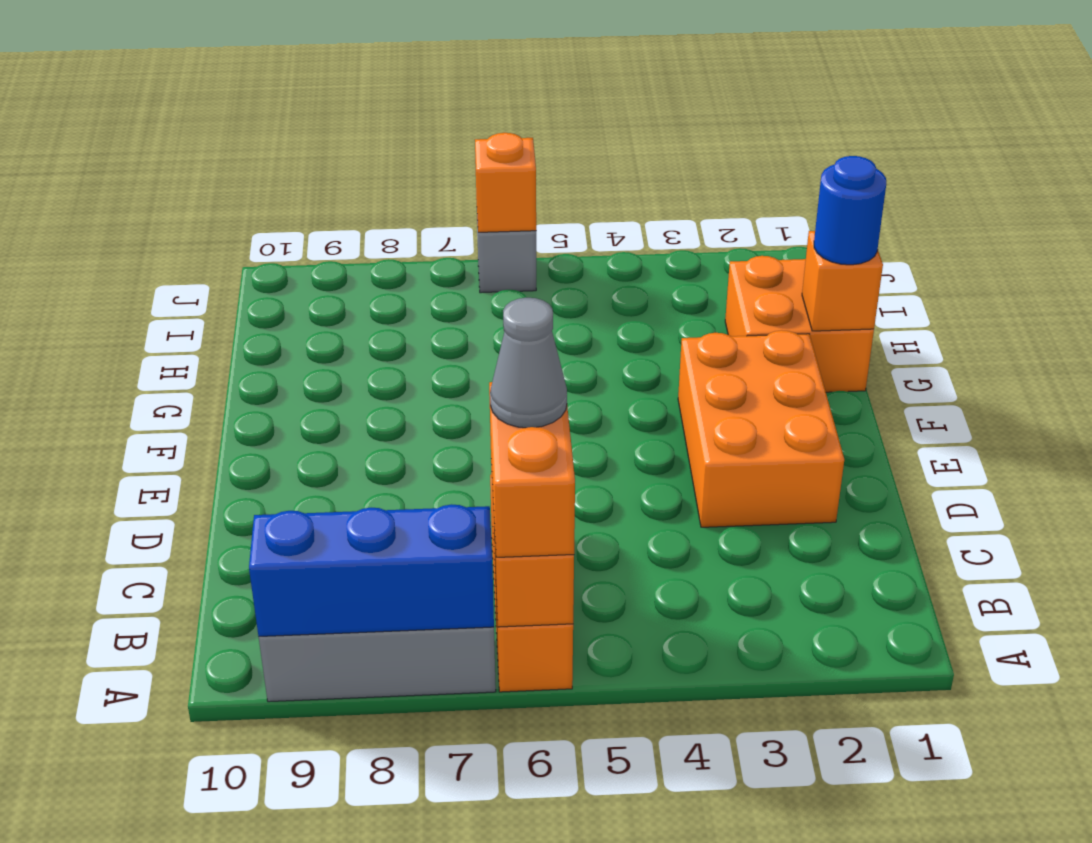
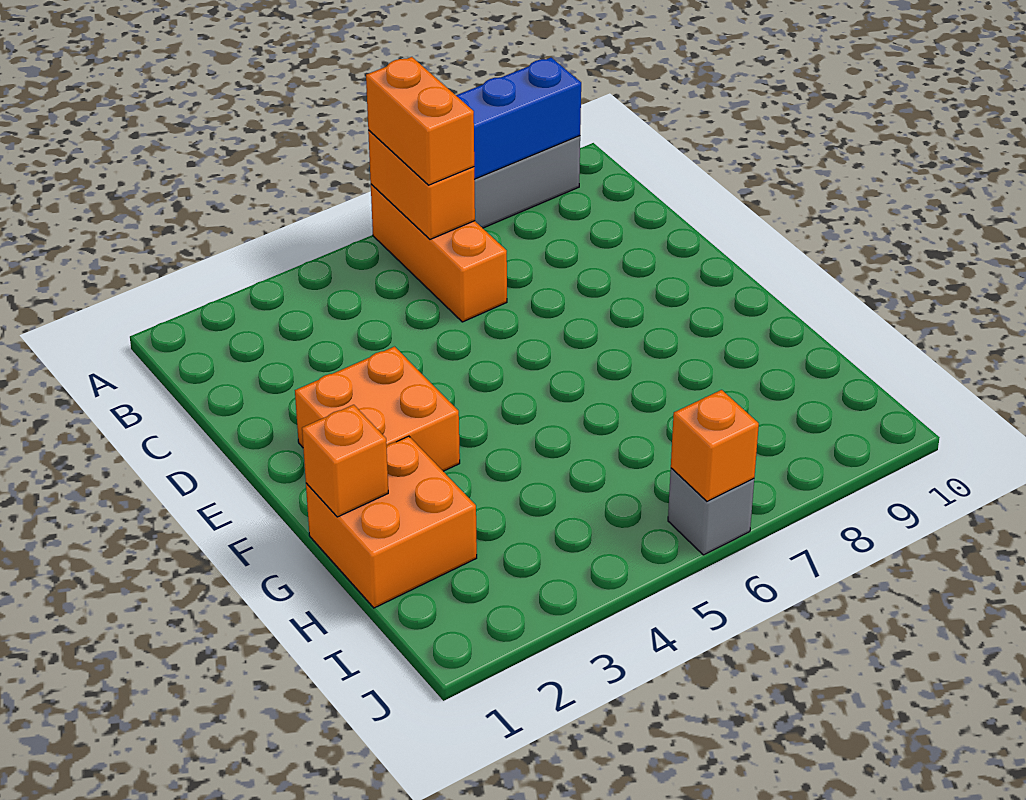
grey cone B6 level 4 -> none
orange brick D2:F3 level 1 -> orange brick E2:F3 level 1
blue round brick G1 level 3 -> none

